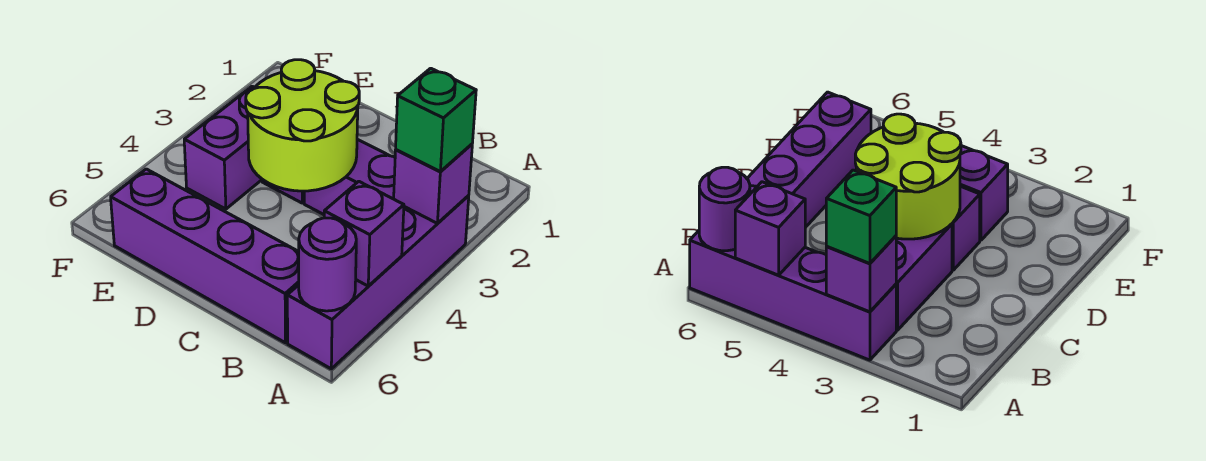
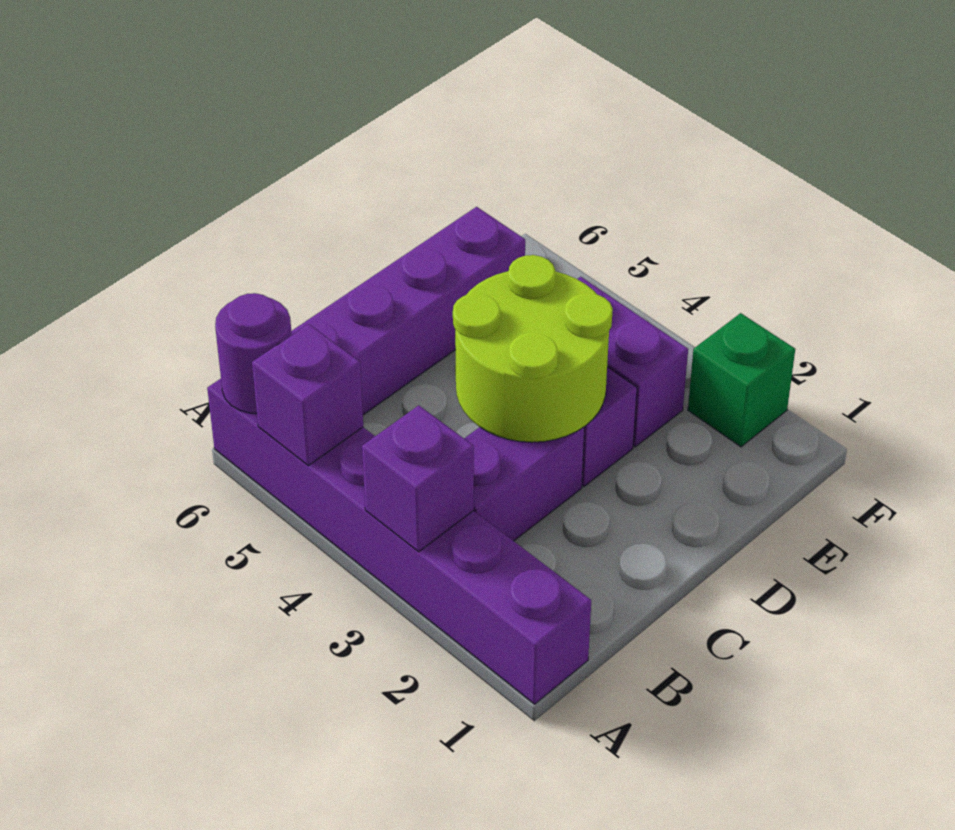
purple brick A3:A6 level 1 -> purple brick A1:A6 level 1
green brick A3 level 3 -> green brick F2 level 1

